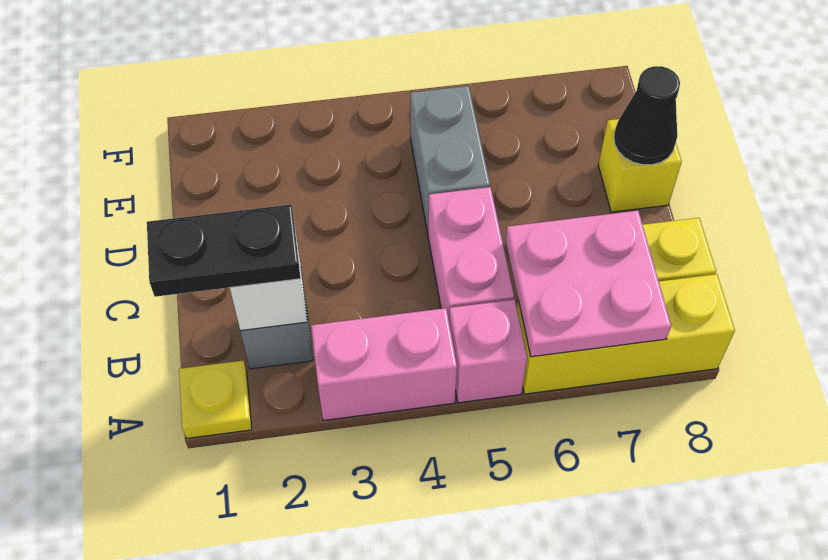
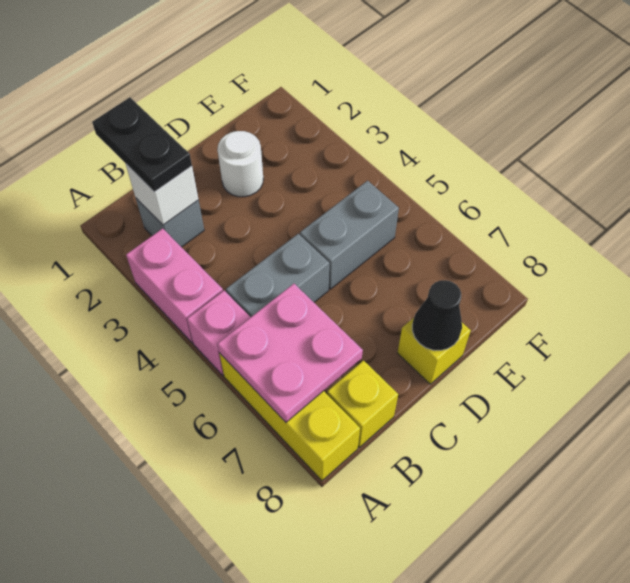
yellow plate A1 level 1 -> none
pink brick B5:C5 level 1 -> grey brick B5:C5 level 1
none -> white round brick D2 level 1

